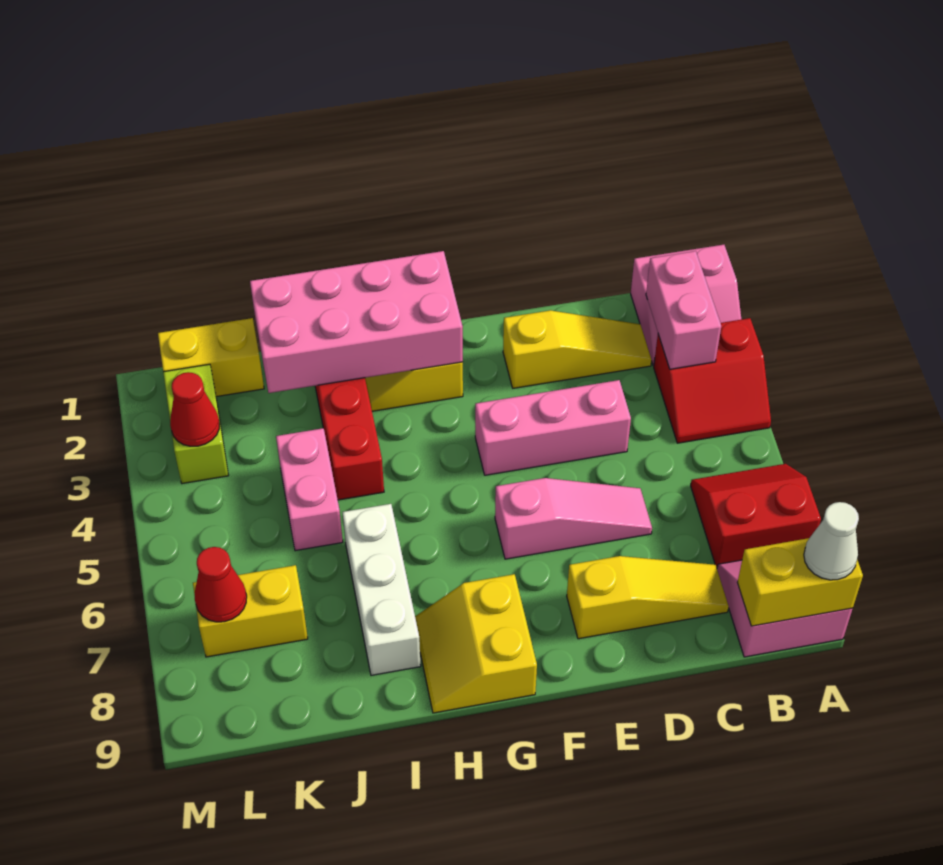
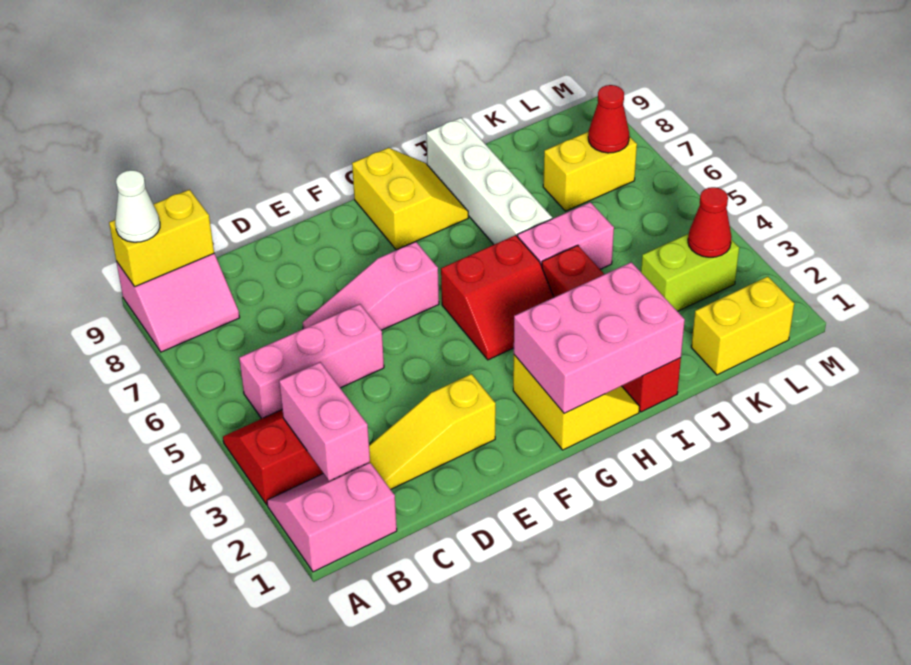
red slope A6:B7 level 1 top 7 -> red slope G4:H5 level 1 top 5
yellow slope C8:E8 level 1 top E -> none
pink brick D4:F4 level 1 -> pink brick B5:D5 level 1
pink brick G1:J2 level 2 -> pink brick G1:I2 level 2
white brick I6:I8 level 1 -> white brick I6:I9 level 1
pink brick J4:J5 level 1 -> pink brick I5:J5 level 1
lime brick L2:L3 level 1 -> lime brick K3:L3 level 1

